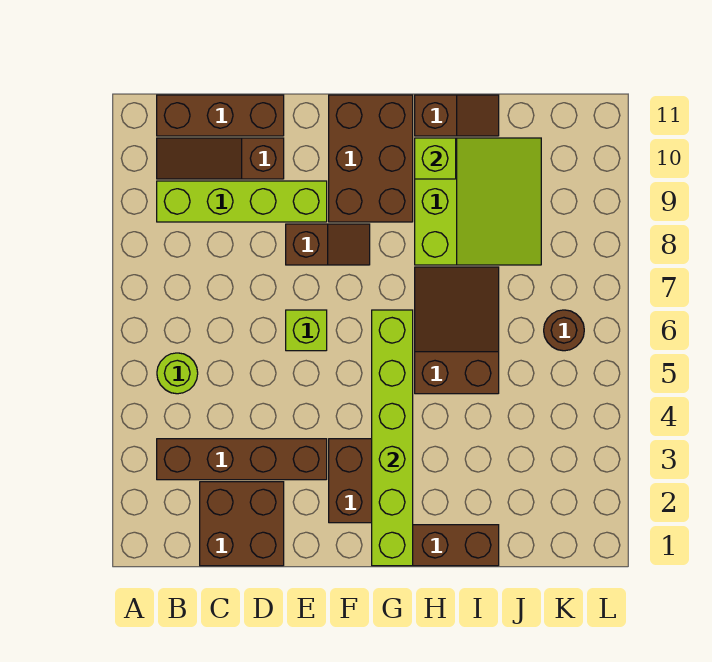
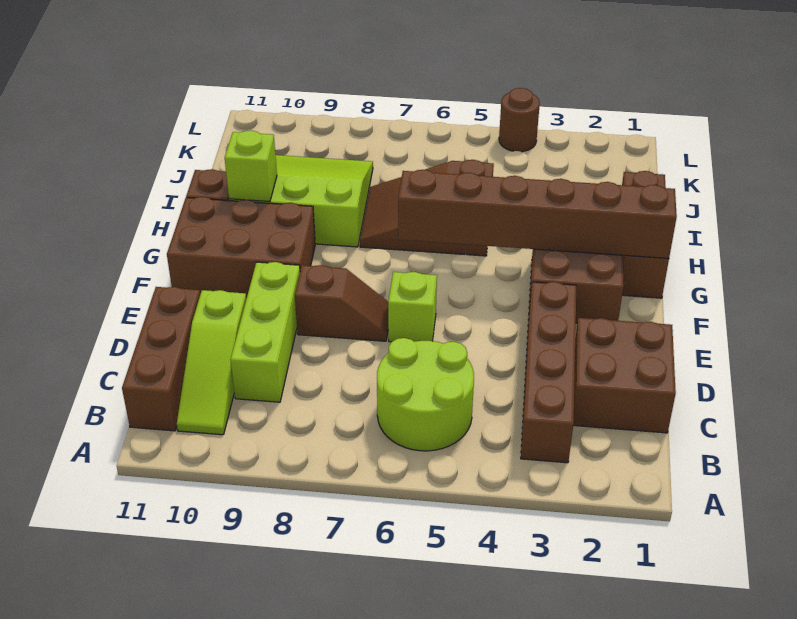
lime round brick B5 level 1 -> lime round brick B5:C6 level 1
lime brick B9:E9 level 1 -> lime brick C9:E9 level 1
brown slope B10:D10 level 1 top D -> lime slope B10:D10 level 1 top D
brown slope E8:F8 level 1 top E -> brown slope E7:E8 level 1 top 8
lime brick G1:G6 level 2 -> brown brick G1:G6 level 2
brown round brick K6 level 1 -> brown round brick L4 level 1

